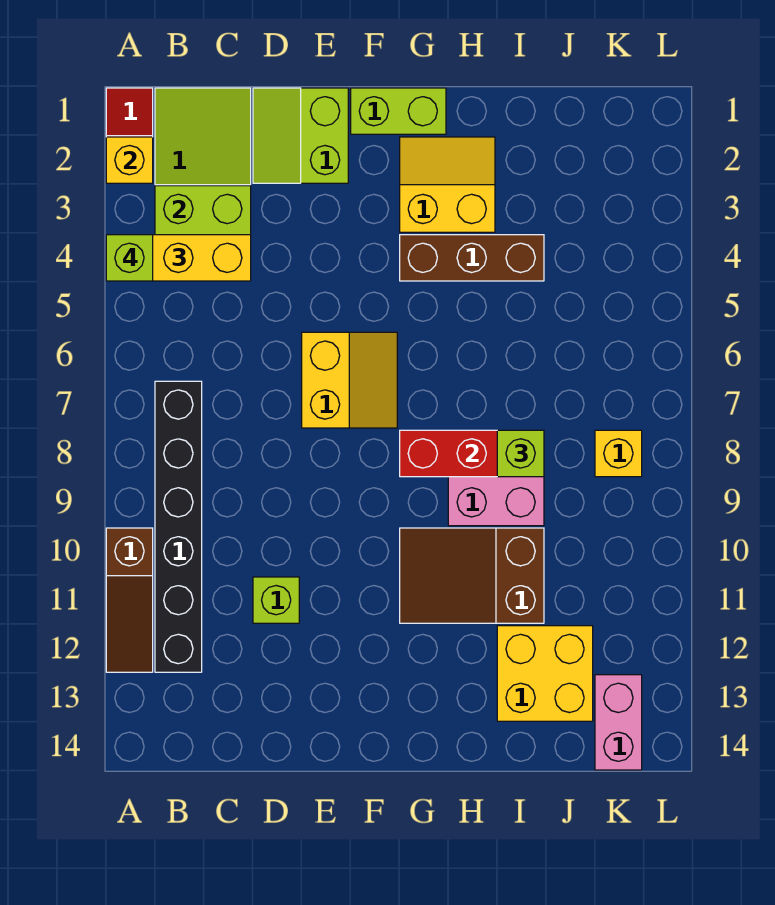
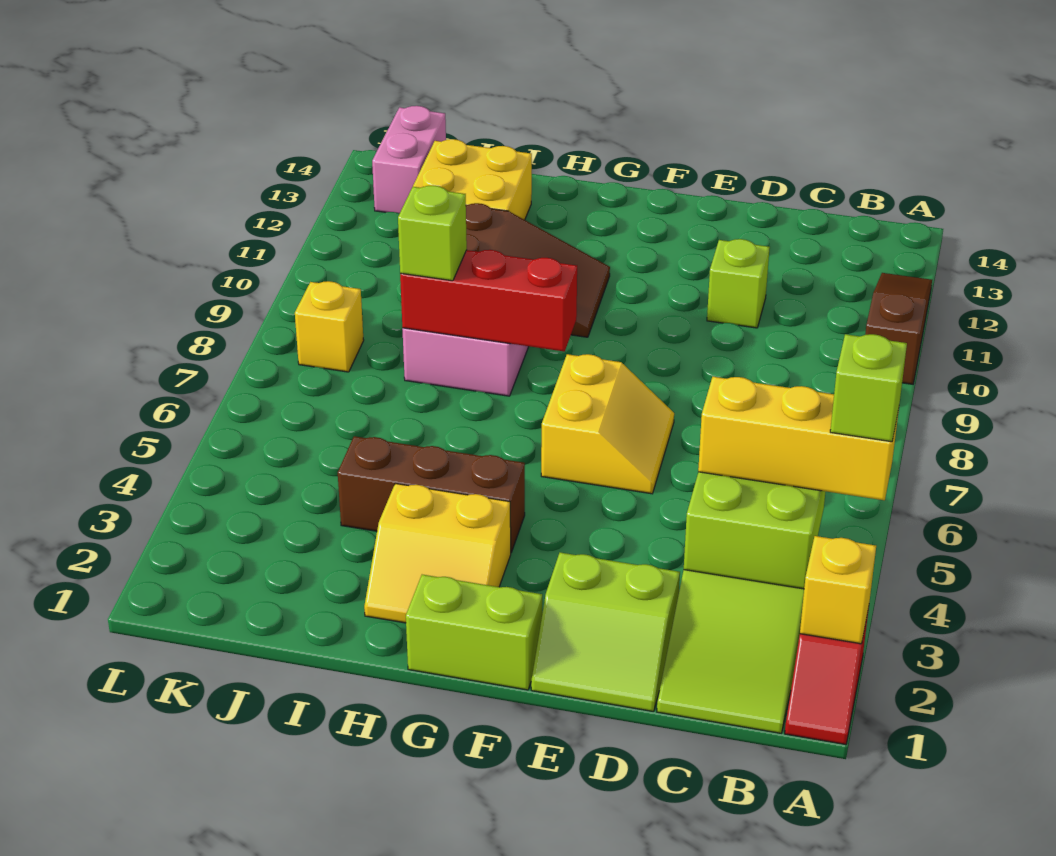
black brick B7:B12 level 1 -> none
lime slope D1:E2 level 1 top E -> lime slope D1:E2 level 1 top 2
yellow slope E6:F7 level 1 top E -> yellow slope E6:F7 level 1 top F

